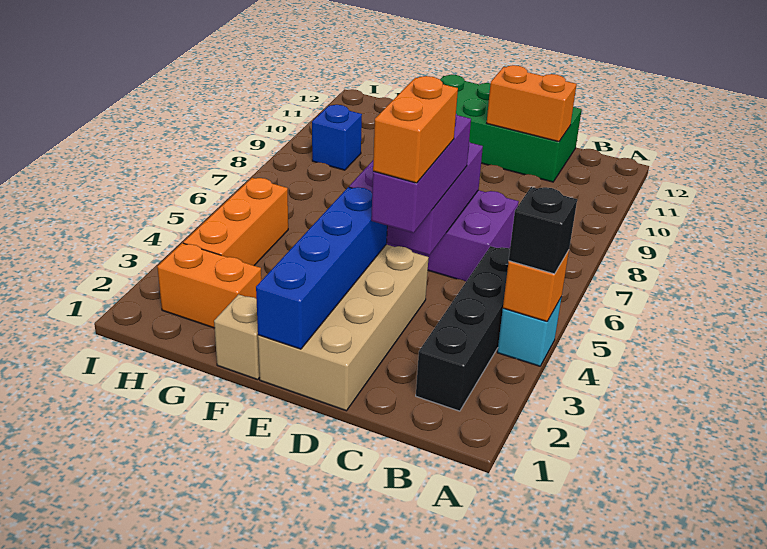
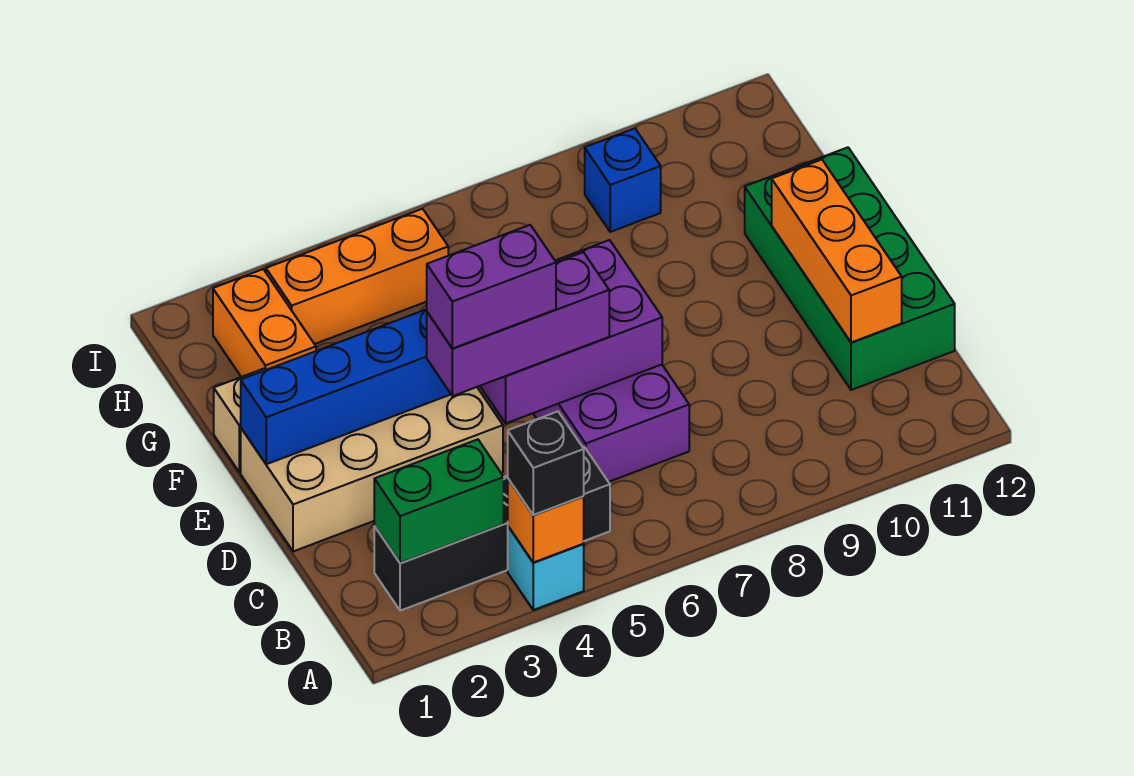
none -> green brick B2:B3 level 2
orange brick C11:D11 level 2 -> orange brick C11:E11 level 2
orange brick D4:D5 level 4 -> purple brick D4:D5 level 4

